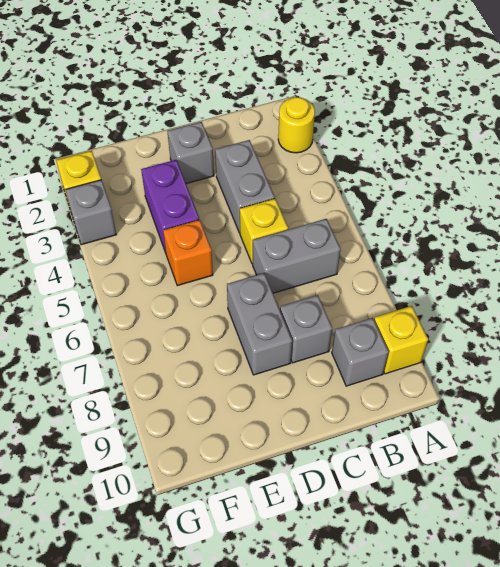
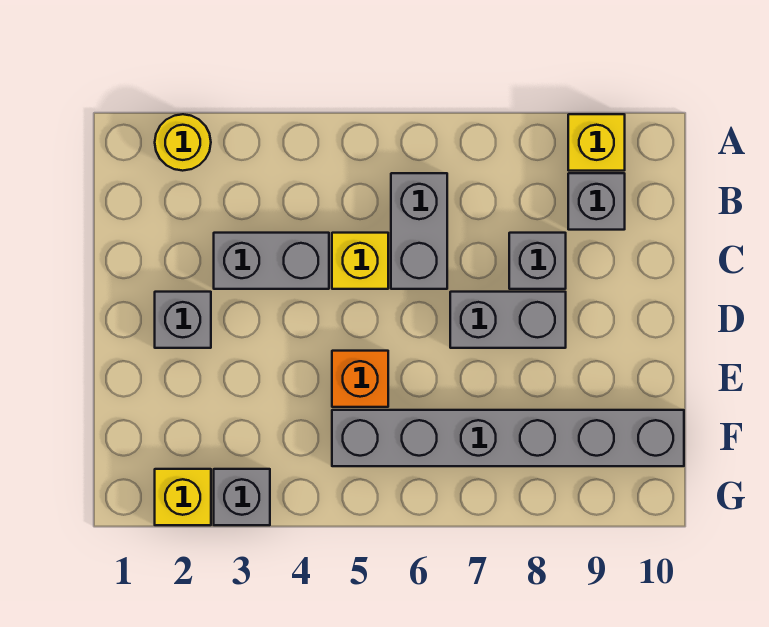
purple brick E3:E4 level 1 -> none
none -> grey brick F5:F10 level 1

